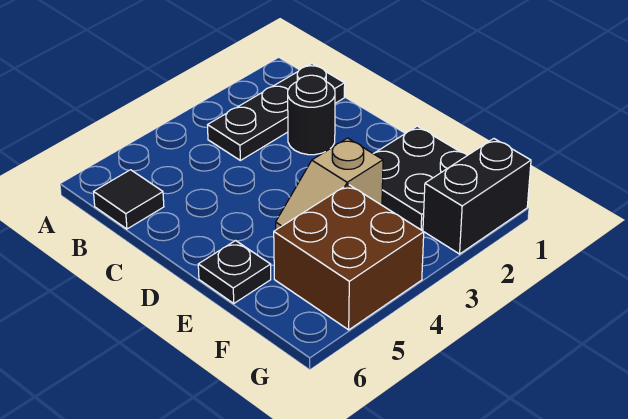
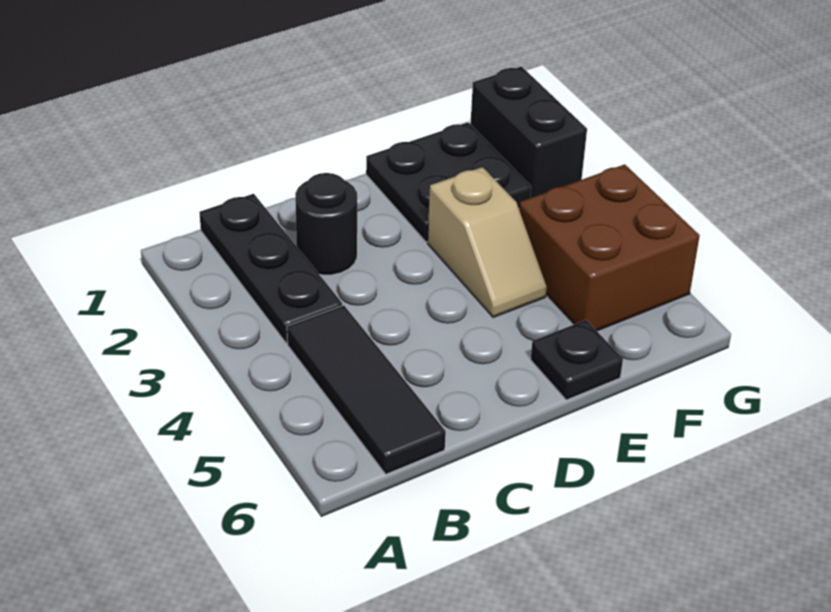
black tile B6 level 1 -> black tile B4:B6 level 1

